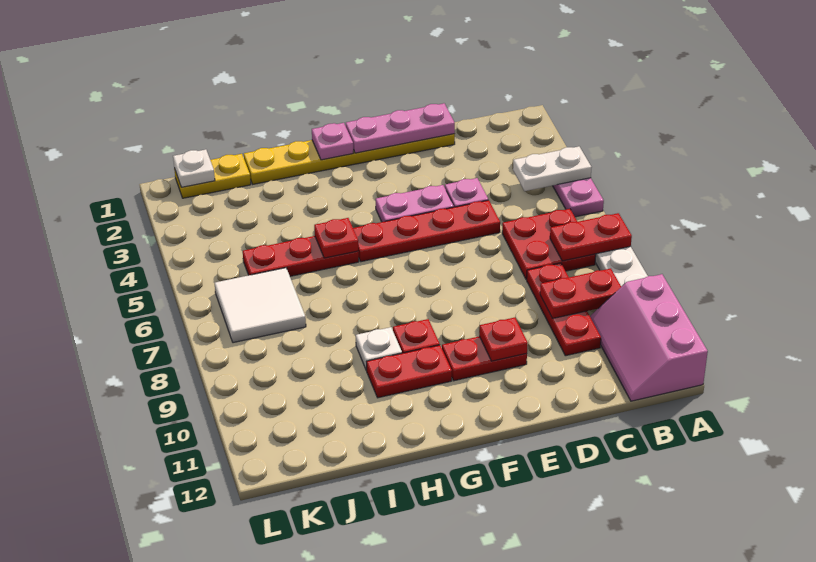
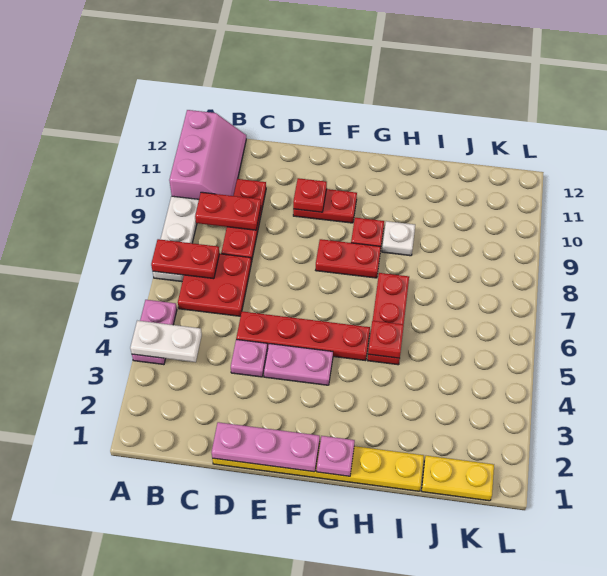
red plate G10:H10 level 1 -> red plate F8:G8 level 1
red plate H5:J5 level 1 -> red plate H5:H7 level 1
white tile J6:K7 level 1 -> none
white plate K1 level 2 -> none

